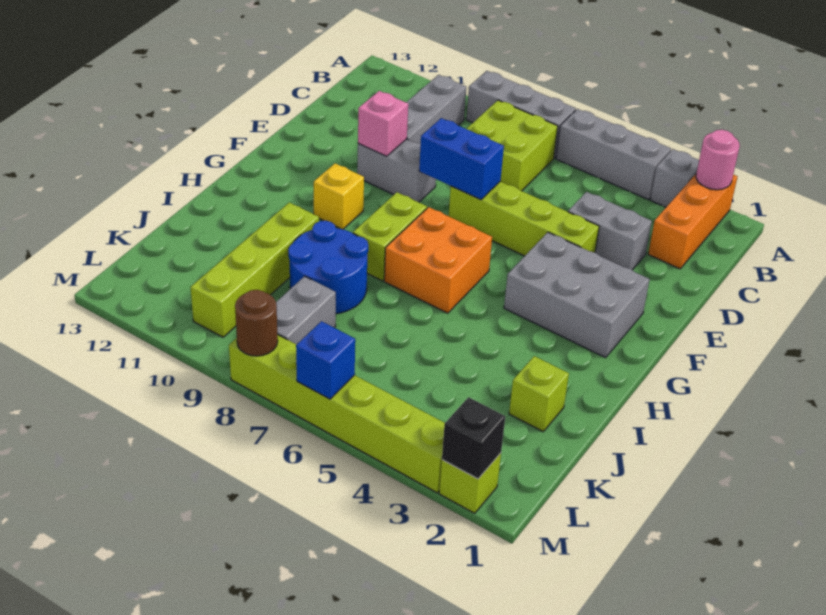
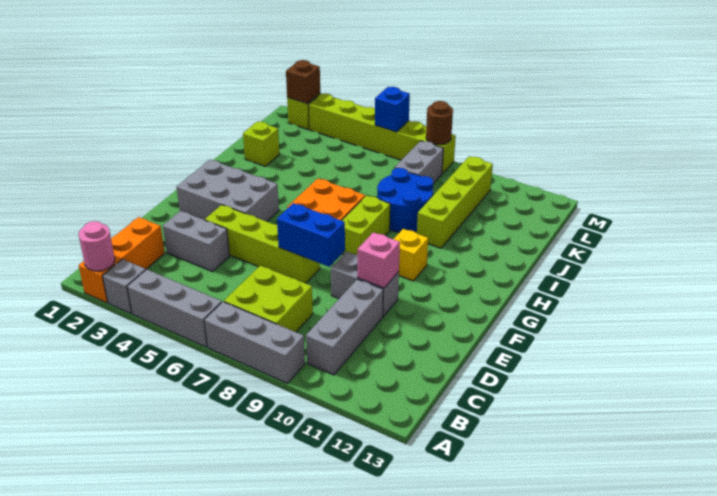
black brick M2 level 2 -> brown brick M2 level 2

